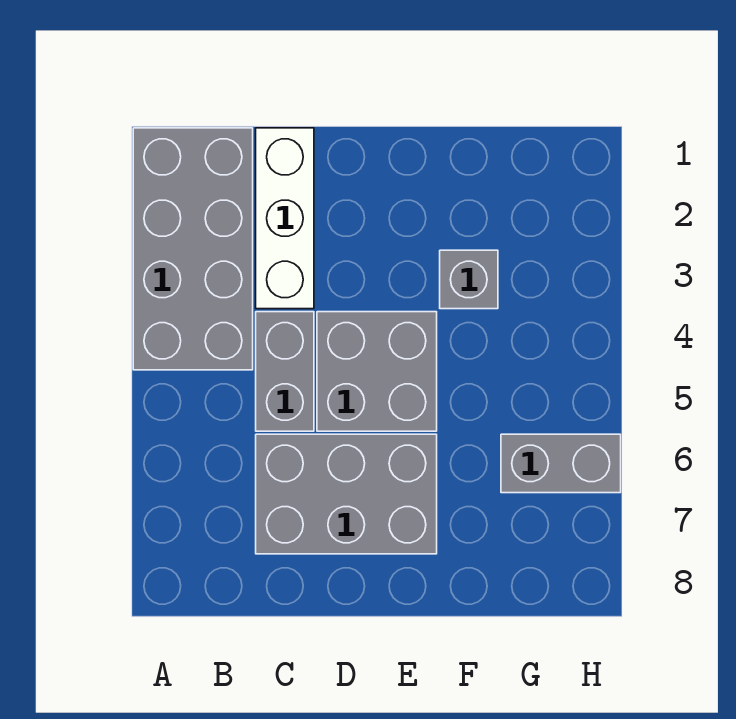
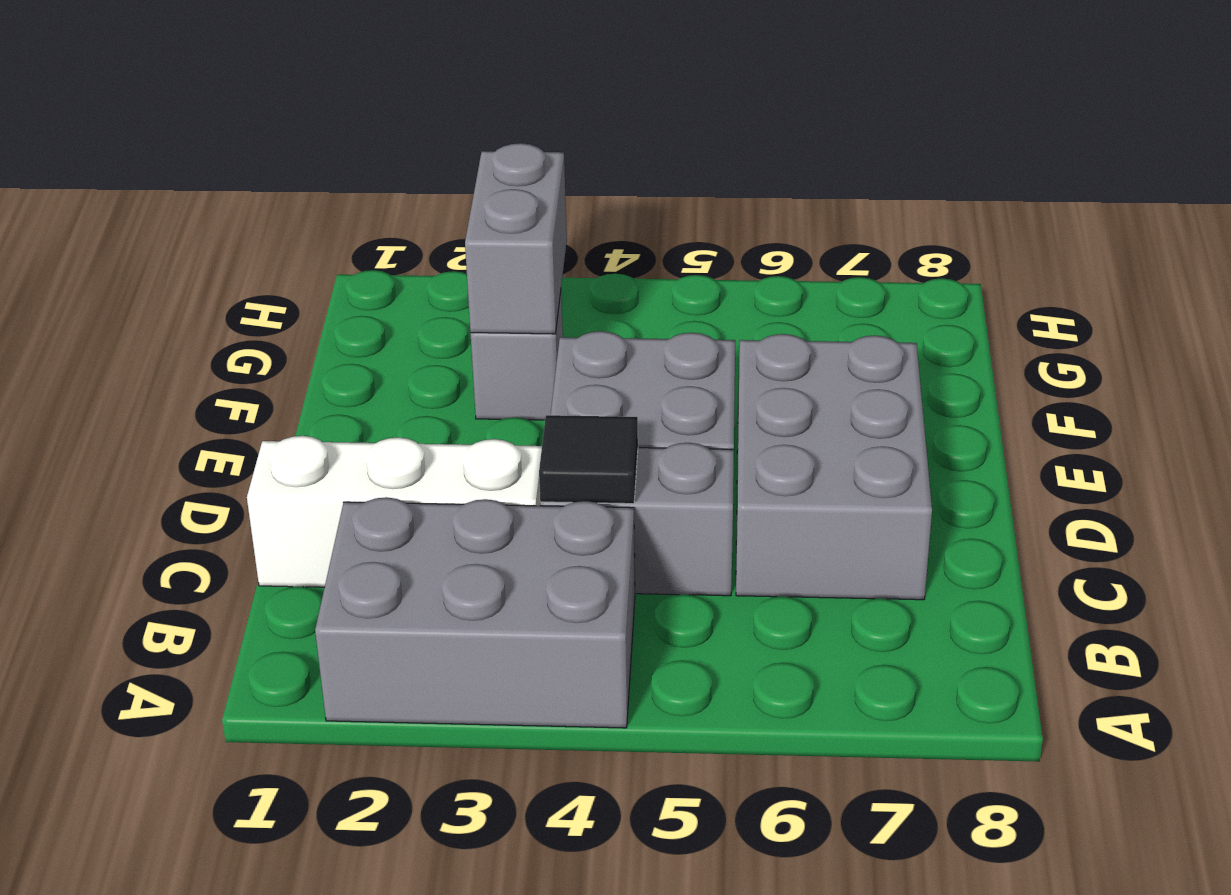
grey brick A1:B4 level 1 -> grey brick A2:B4 level 1
none -> black tile C4 level 2
grey brick G6:H6 level 1 -> grey brick F3:G3 level 2

